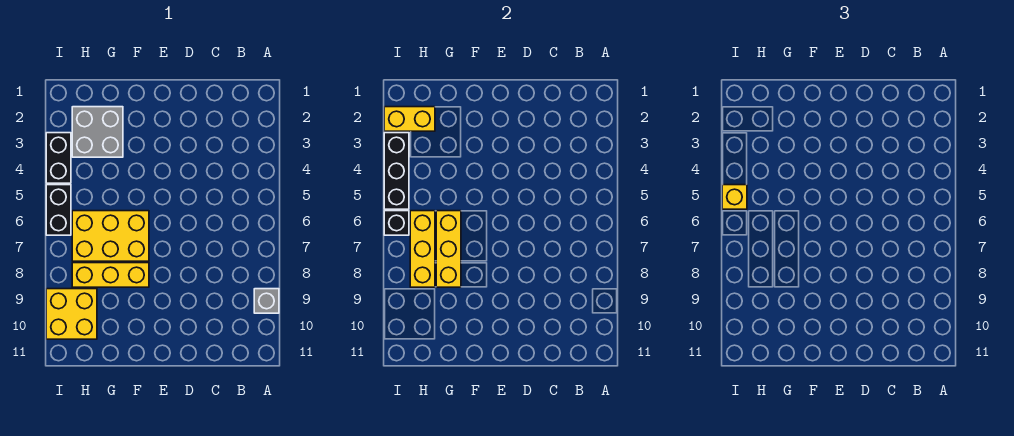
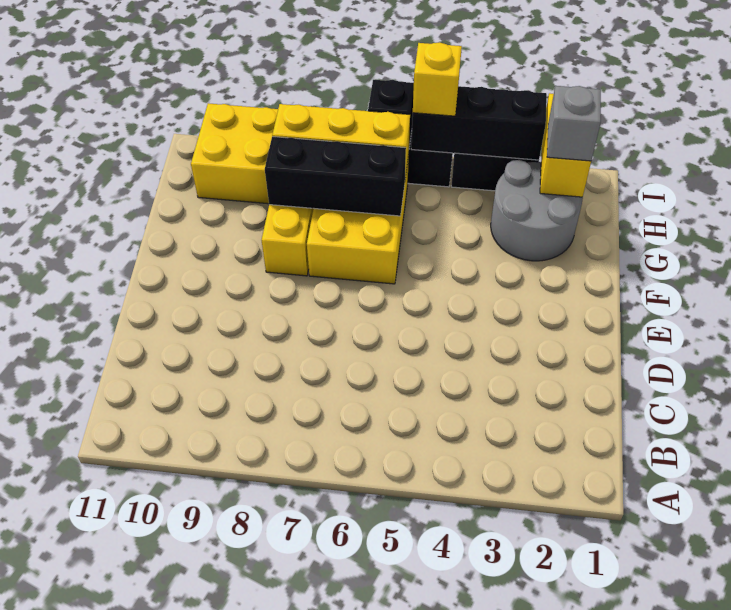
grey brick A9 level 1 -> grey brick H2 level 3
grey brick G2:H3 level 1 -> grey round brick G2:H3 level 1
yellow brick G6:G8 level 2 -> black brick G6:G8 level 2

